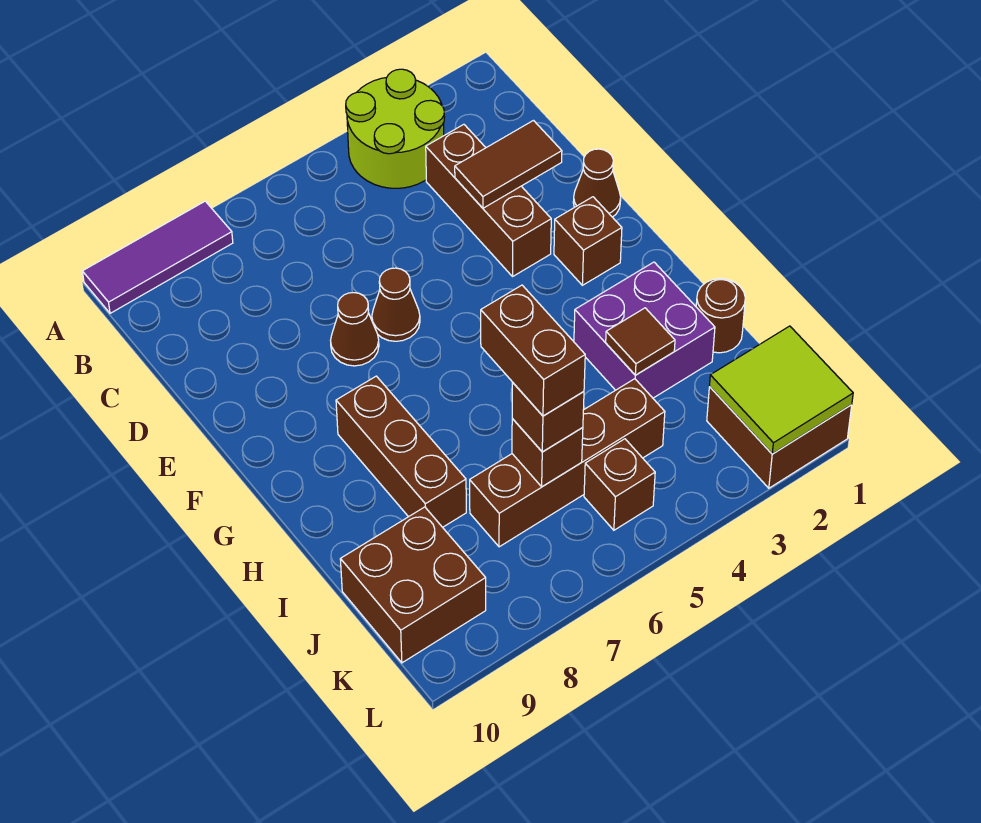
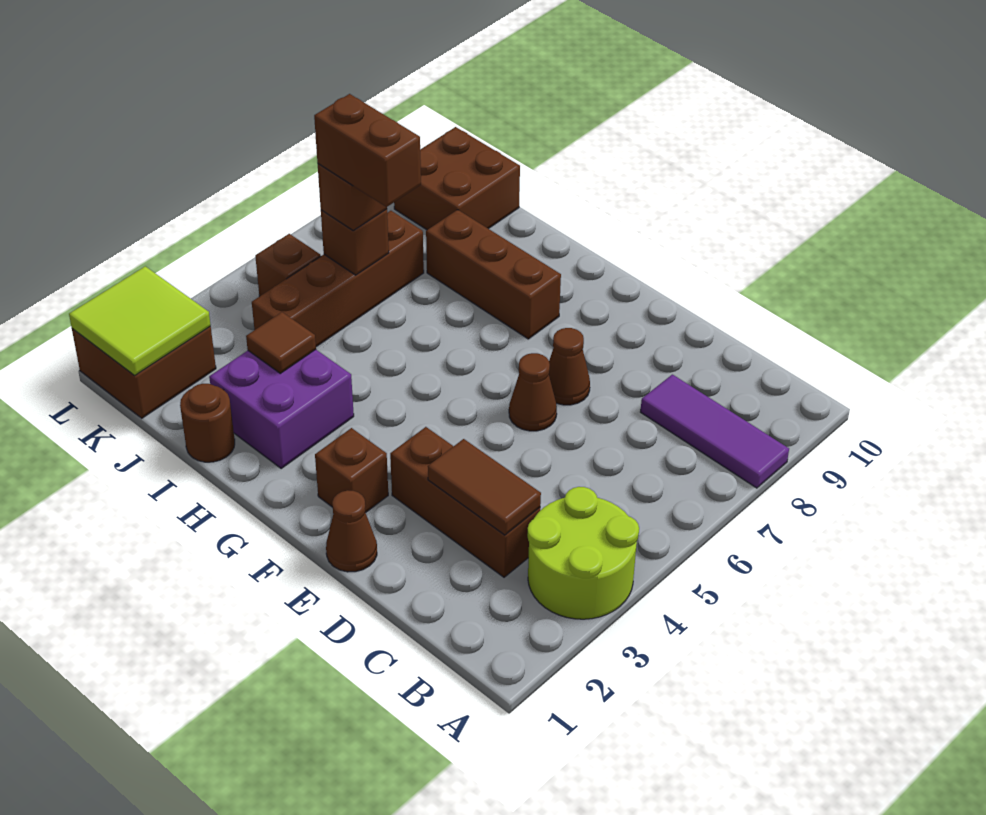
purple tile A8:A10 level 1 -> purple tile A8:C8 level 1
brown tile D2:D3 level 2 -> brown tile C3:D3 level 2

